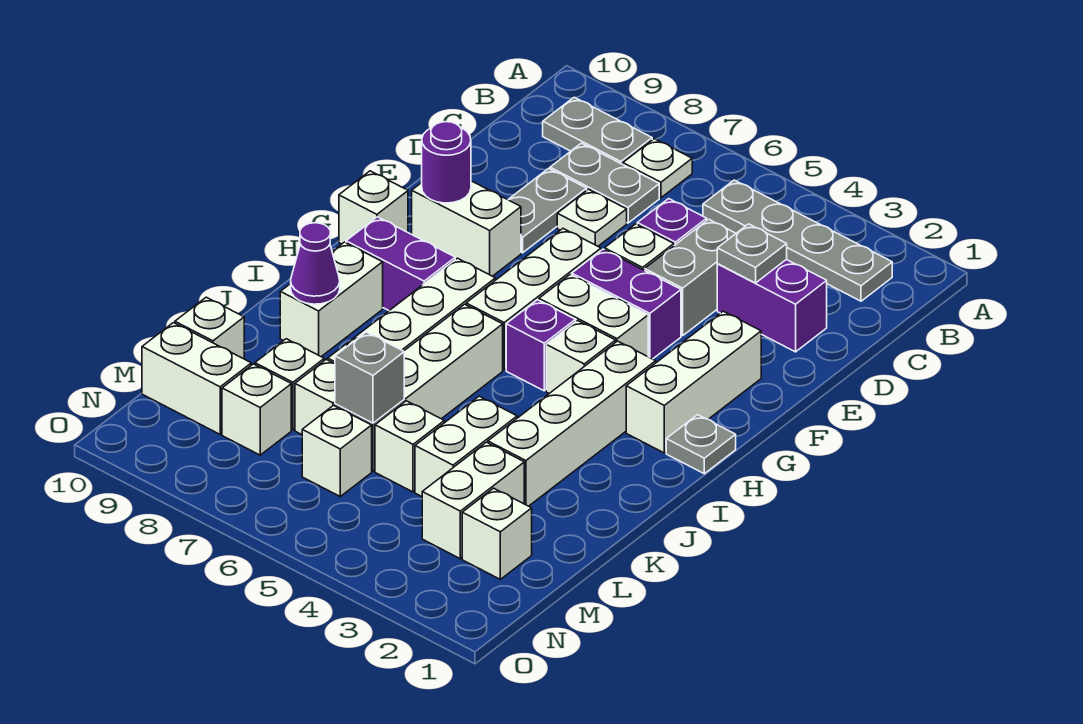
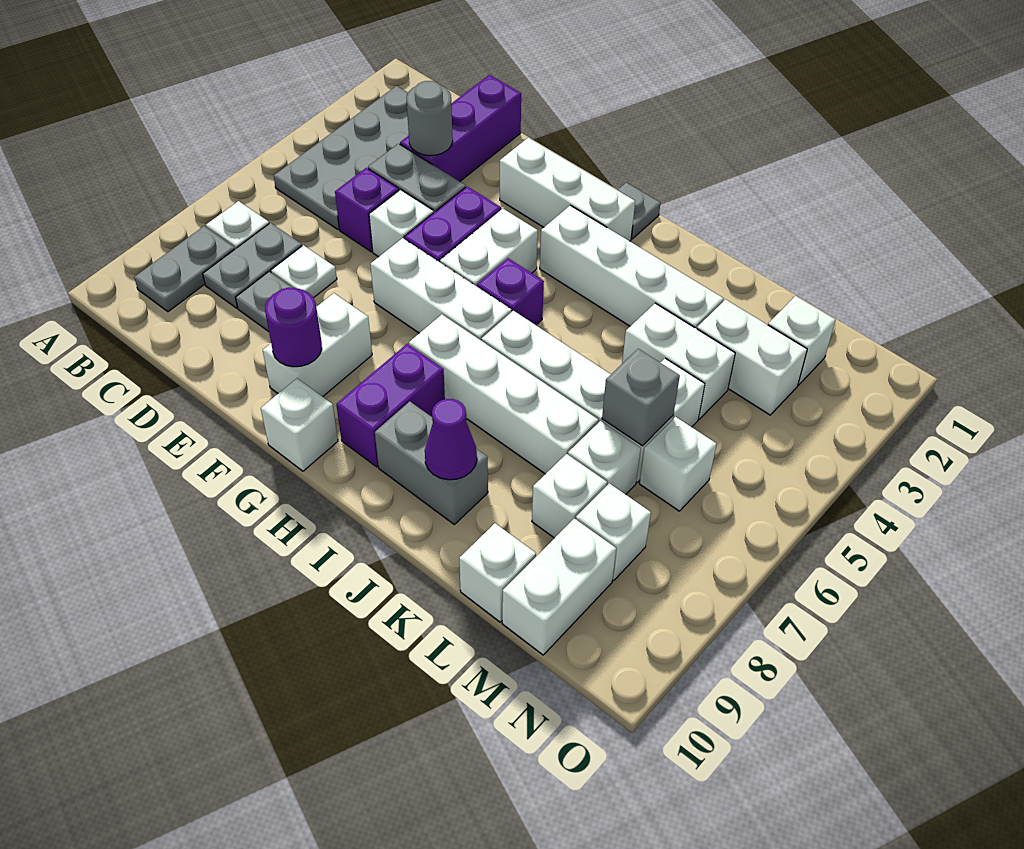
grey plate B2:B5 level 1 -> grey plate B2:C5 level 1
purple brick D2:D3 level 1 -> purple brick D1:D3 level 1
grey plate D3 level 2 -> grey round brick D3 level 2
white brick H4 level 1 -> none
white brick I9:J9 level 1 -> grey brick I9:J9 level 1

